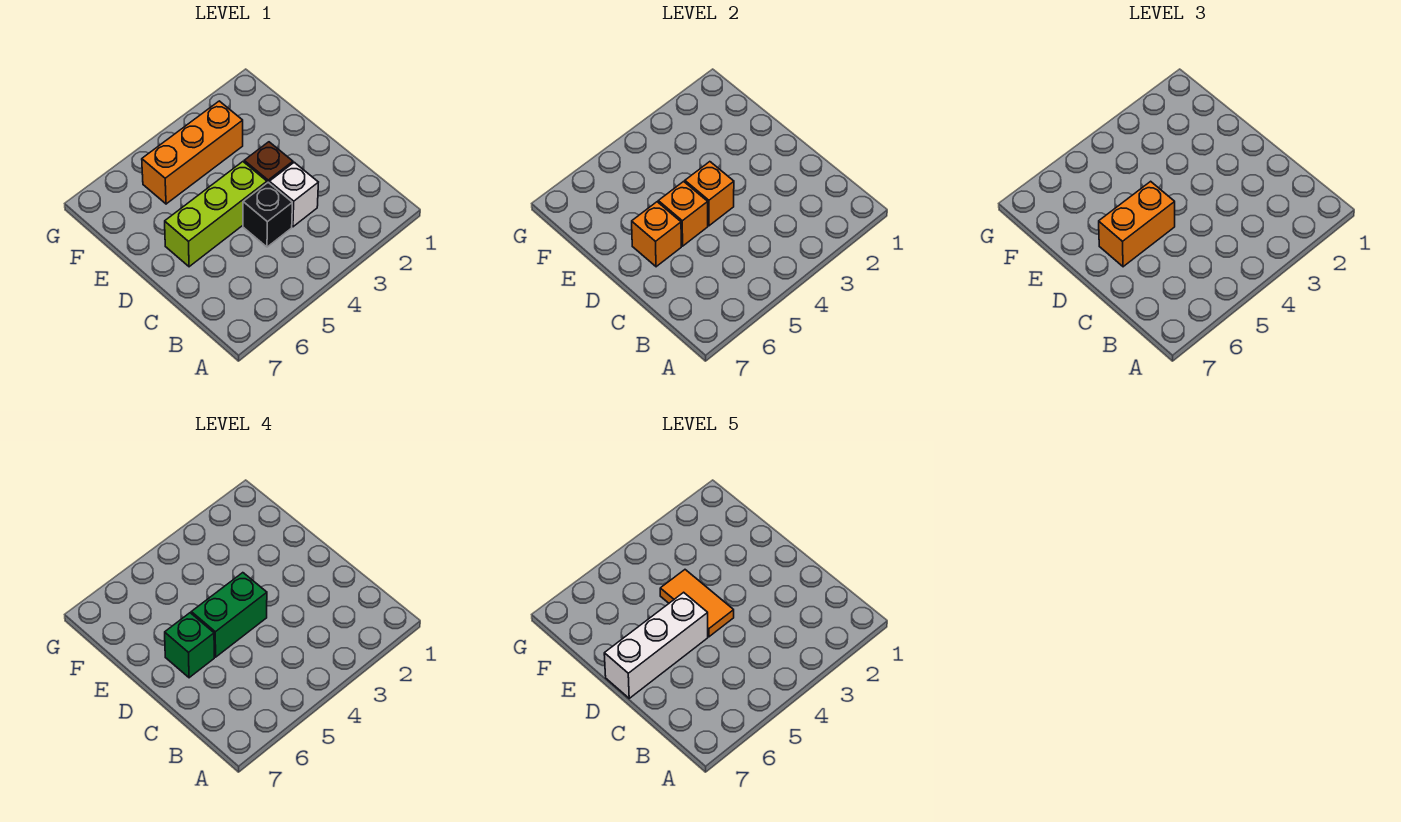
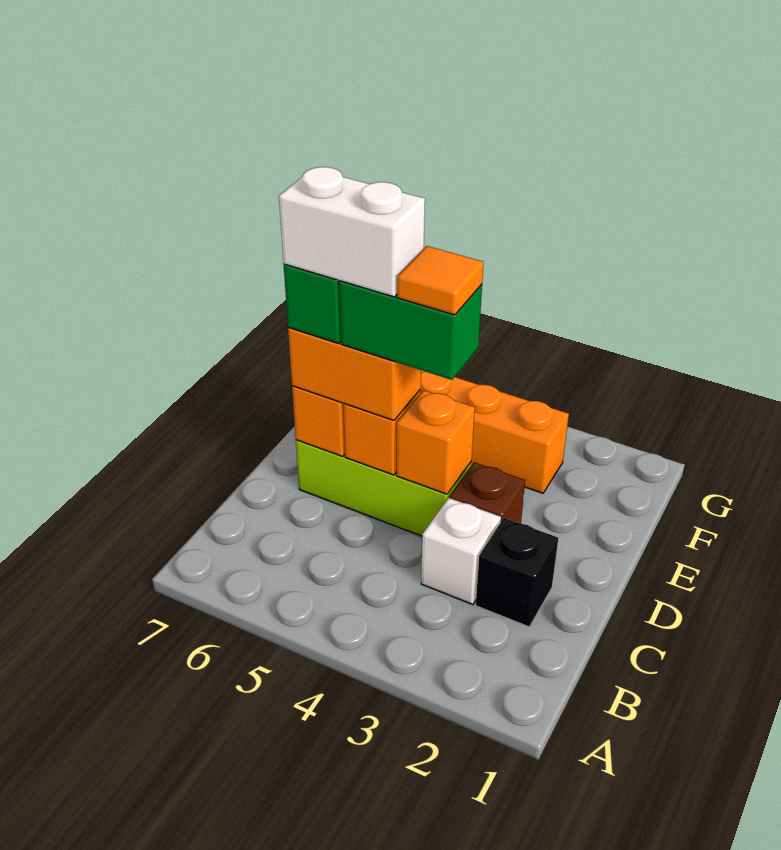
black brick C4 level 1 -> black brick C2 level 1
orange tile D4:E4 level 5 -> orange tile D4 level 5
white brick D5:D7 level 5 -> white brick D5:D6 level 5

